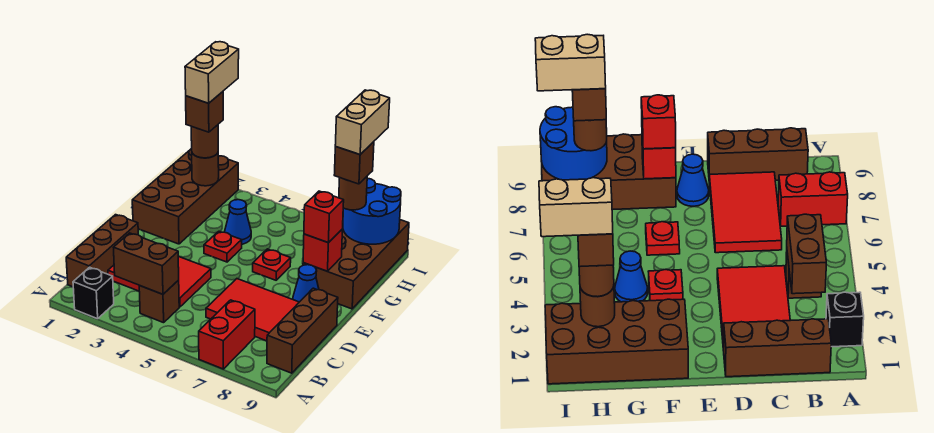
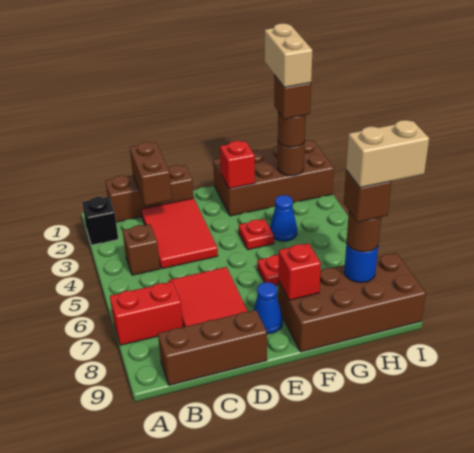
brown brick B3:B4 level 2 -> brown brick C1:C2 level 2
red brick F8 level 3 -> red brick F2 level 2
tan brick H2:I2 level 5 -> tan brick H1:H2 level 5
blue round brick H8:I9 level 2 -> blue round brick H8 level 2

